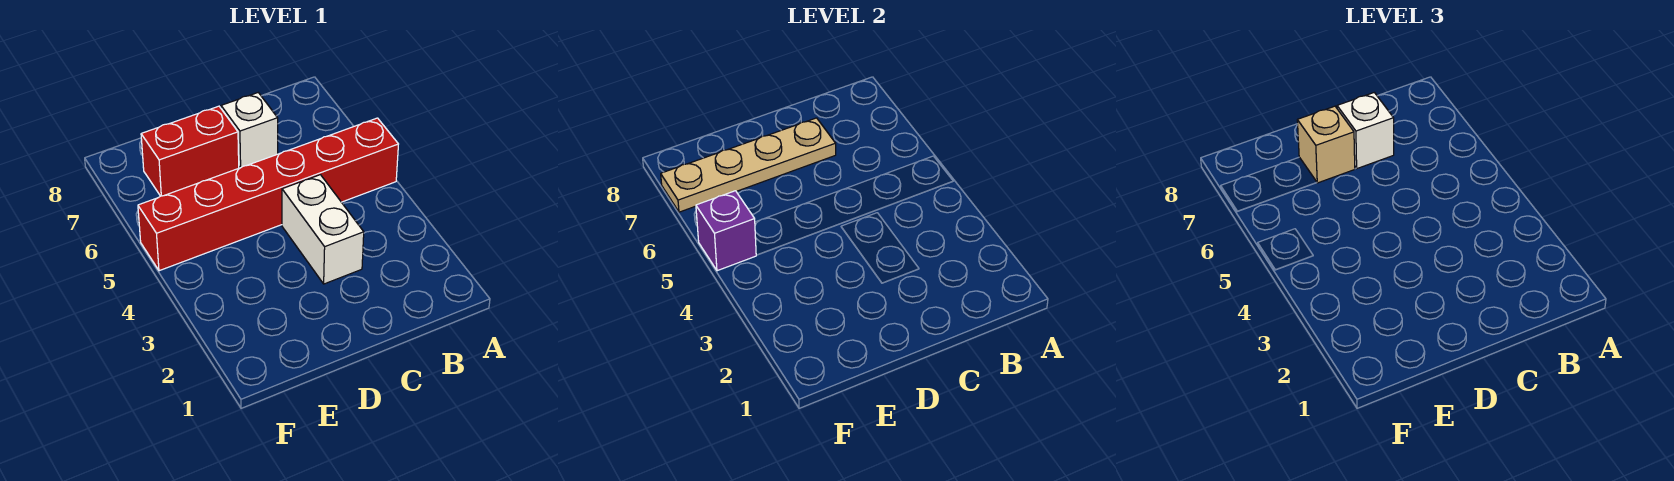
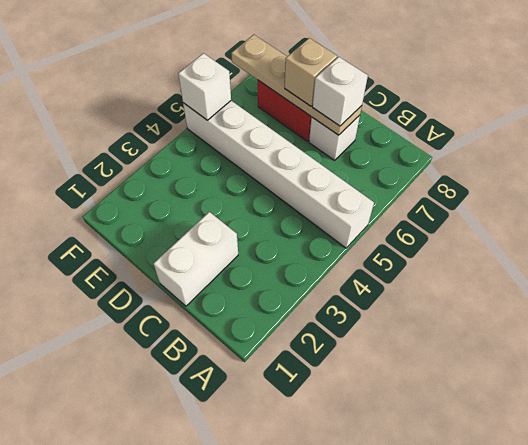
red brick A5:F5 level 1 -> white brick A5:F5 level 1
white brick C3:C4 level 1 -> white brick C1:C2 level 1
purple brick F5 level 2 -> white brick F5 level 2

